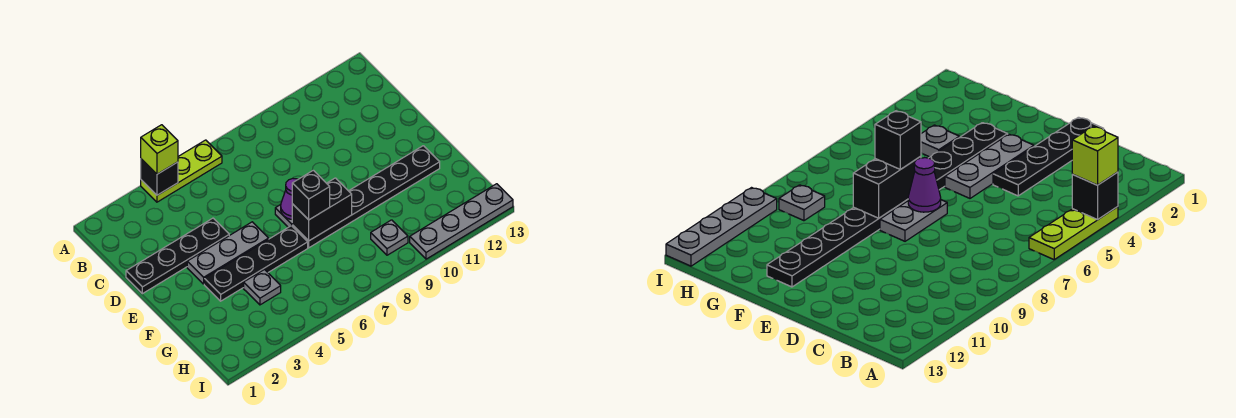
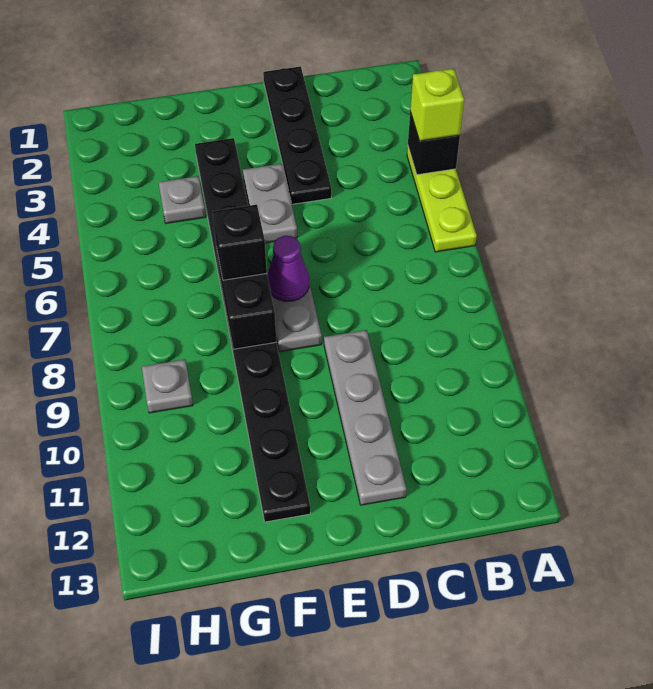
grey plate E3:E5 level 1 -> grey plate E4:E5 level 1
grey plate I10:I13 level 1 -> grey plate D9:D12 level 1

